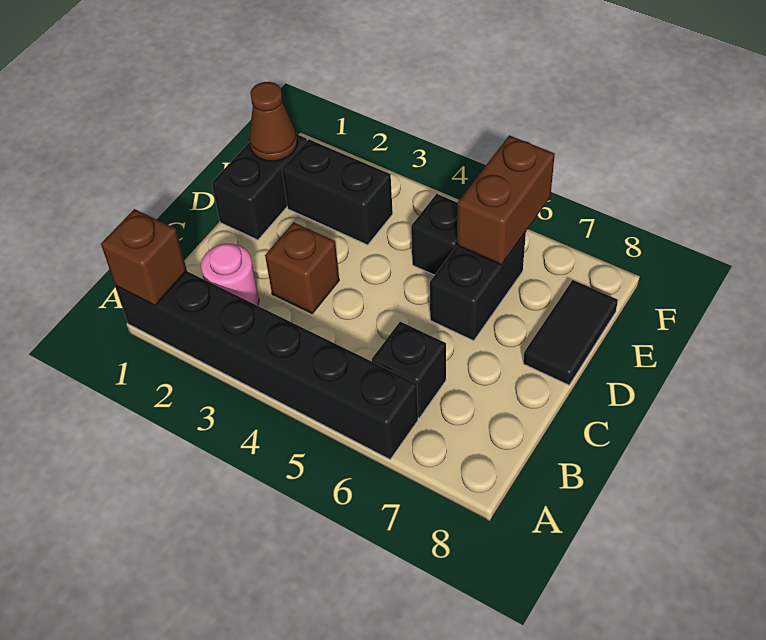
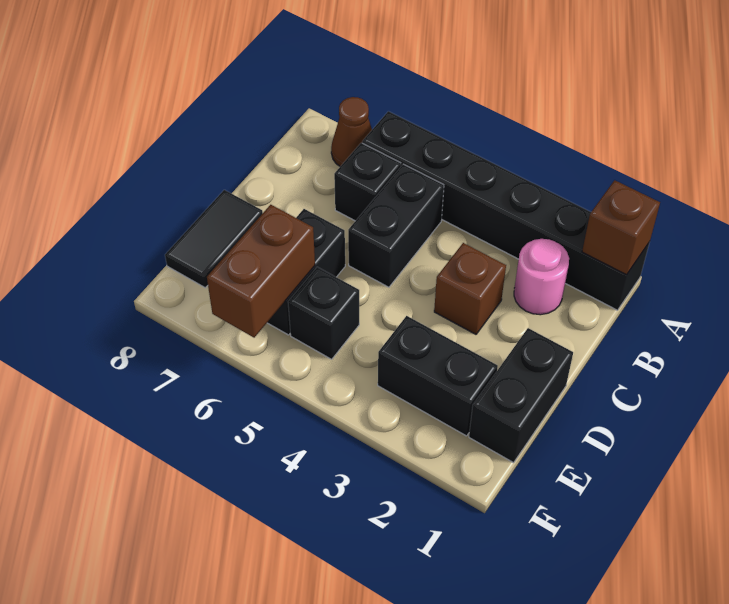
none -> black brick B5:C5 level 1
brown cone E1 level 2 -> brown cone A7 level 1

